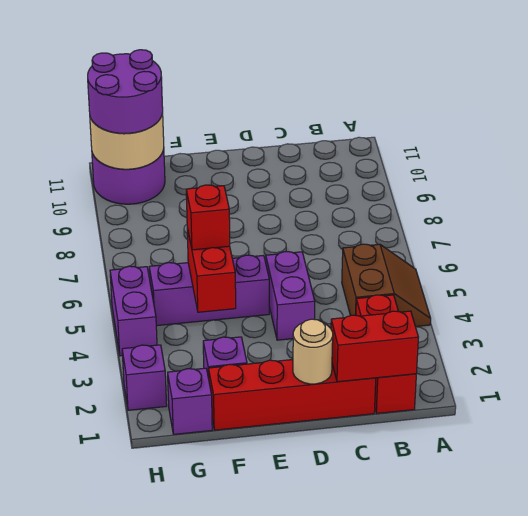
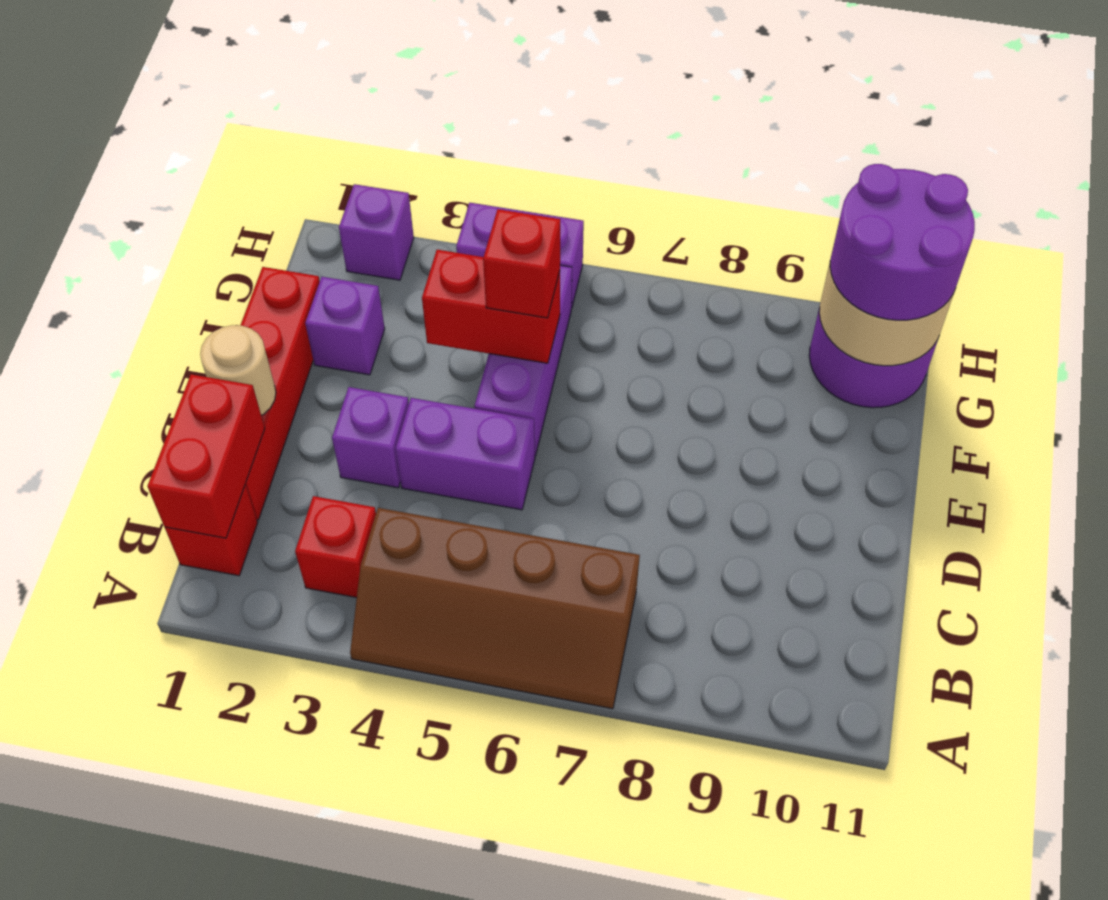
brown slope A4:B5 level 1 top B -> brown slope A4:B7 level 1 top B
purple brick G1 level 1 -> purple brick D3 level 1

